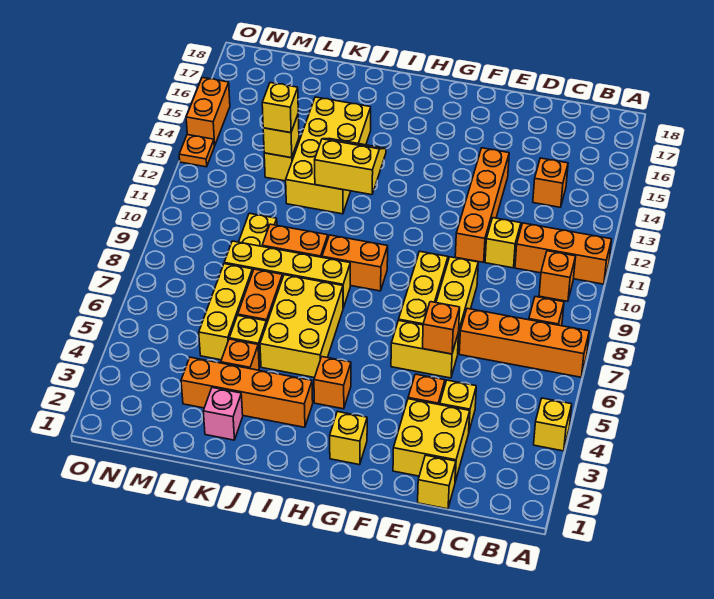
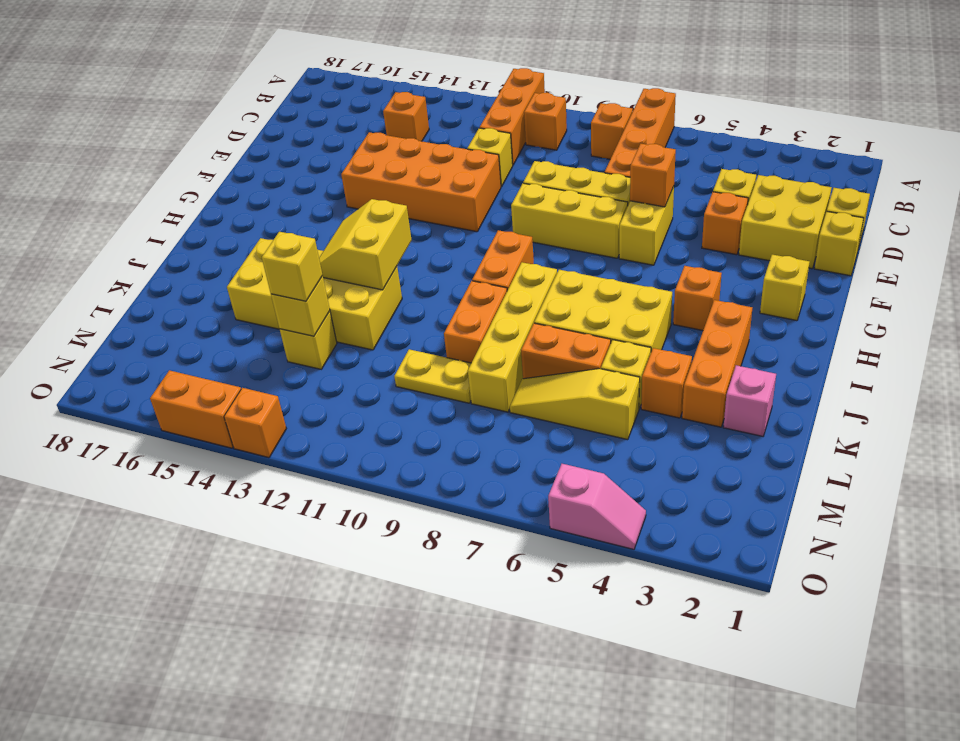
yellow brick A4 level 1 -> yellow brick E1 level 1
orange brick E11:E14 level 1 -> orange brick E11:F14 level 1
orange brick I3:L3 level 1 -> orange brick I3:K3 level 1
yellow brick L5:L7 level 1 -> yellow slope L5:L7 level 1 top 5
none -> pink slope O4:O5 level 1 top 5
orange plate O13 level 1 -> orange brick O13 level 1

